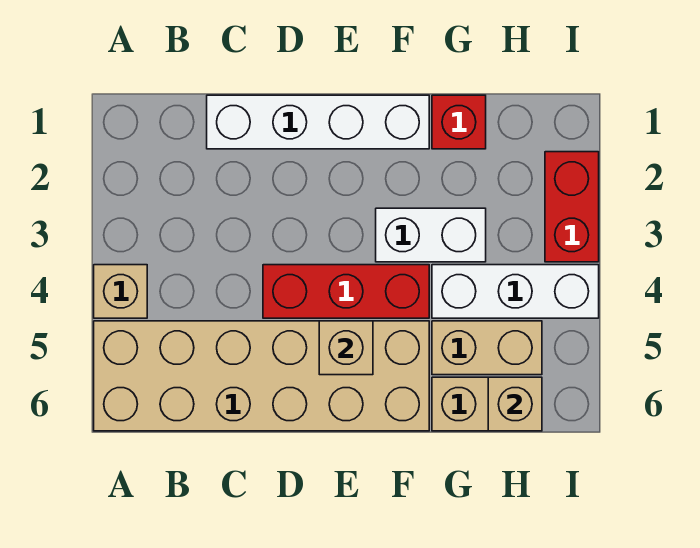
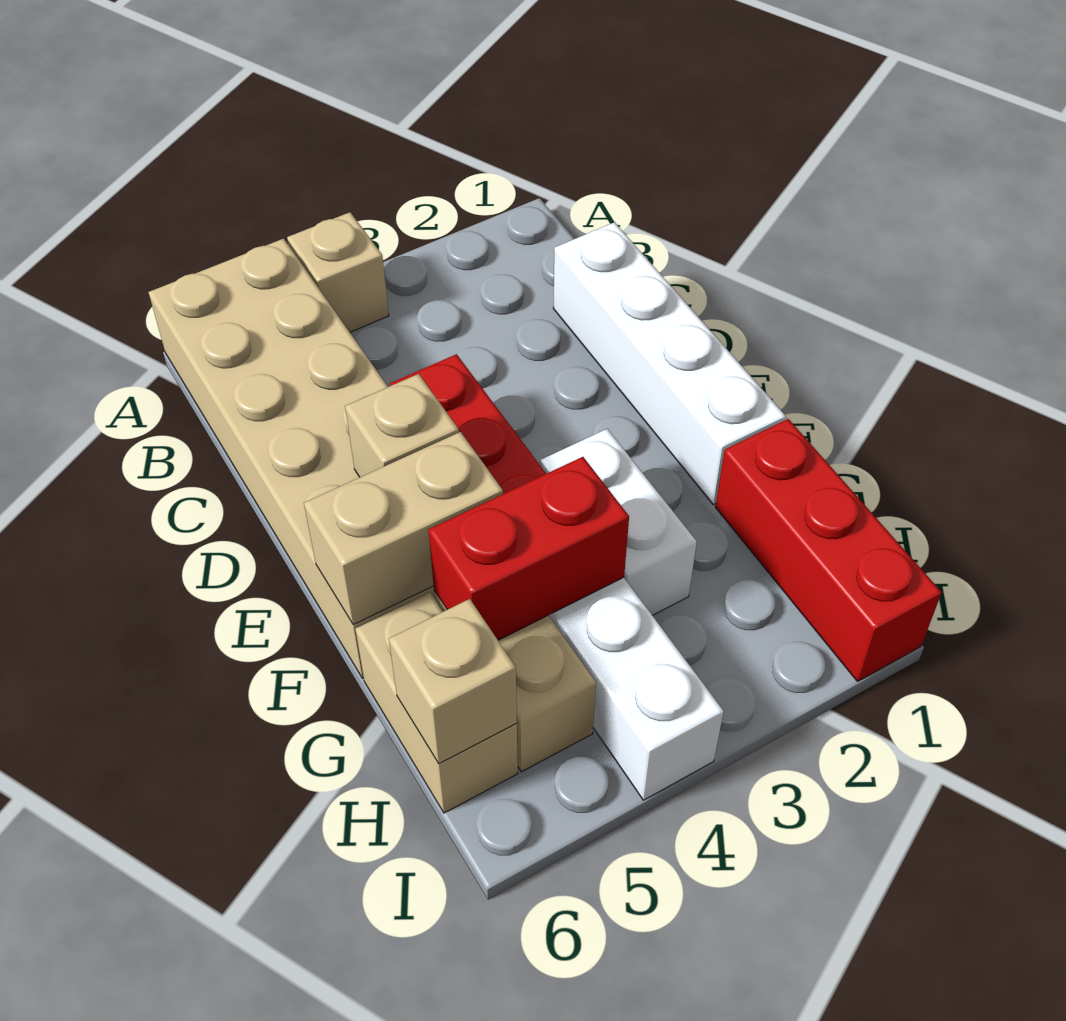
none -> tan brick F5:F6 level 2
red brick G1 level 1 -> red brick G1:I1 level 1
red brick I2:I3 level 1 -> red brick G4:G5 level 2

